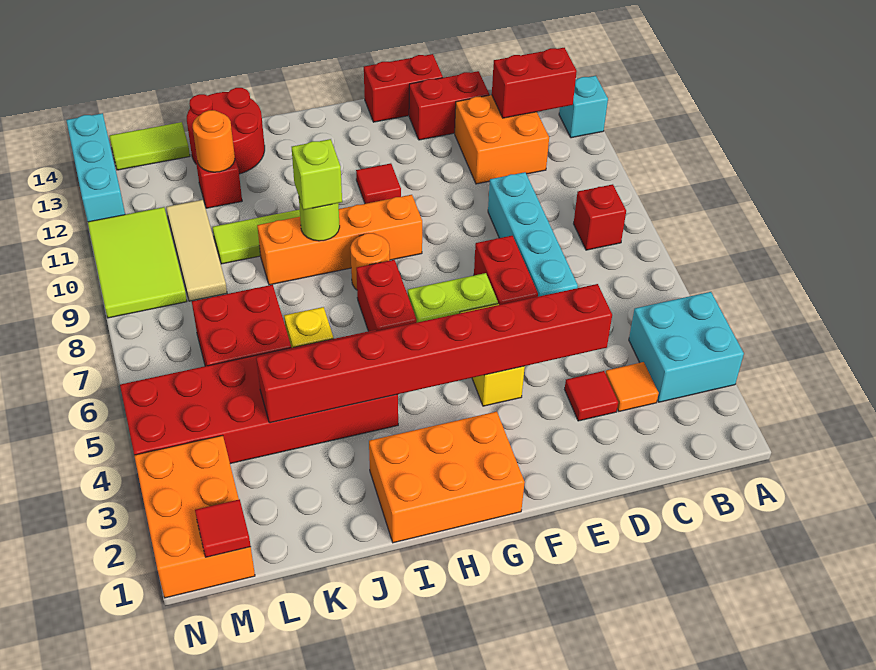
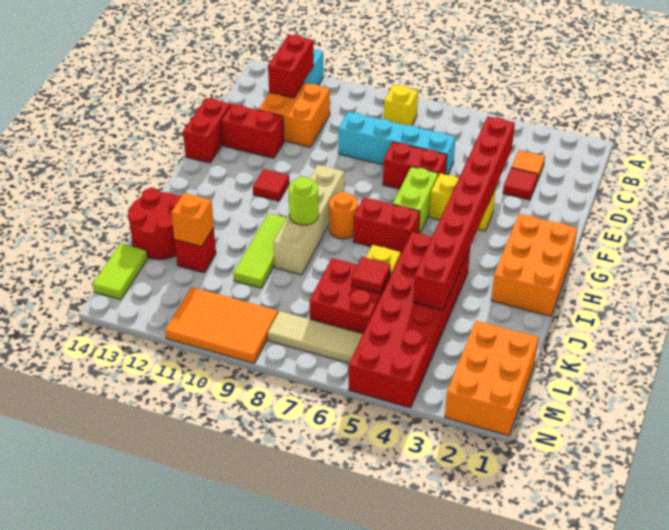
cyan brick A3:B4 level 1 -> none
red brick B8 level 1 -> yellow brick B8 level 1
red brick D13:E13 level 1 -> red brick E12:E13 level 1
orange brick G9:J9 level 1 -> tan brick G9:J9 level 1
lime brick I9 level 3 -> none
orange round brick K12 level 2 -> orange brick K12 level 2
tan tile L9:L11 level 1 -> tan tile M6:M8 level 1
orange brick M1:N3 level 1 -> orange brick L1:N2 level 1
red tile M1 level 2 -> red tile K6 level 2
lime tile M9:N11 level 1 -> orange tile M9:N11 level 1
cyan brick N12:N14 level 1 -> none

